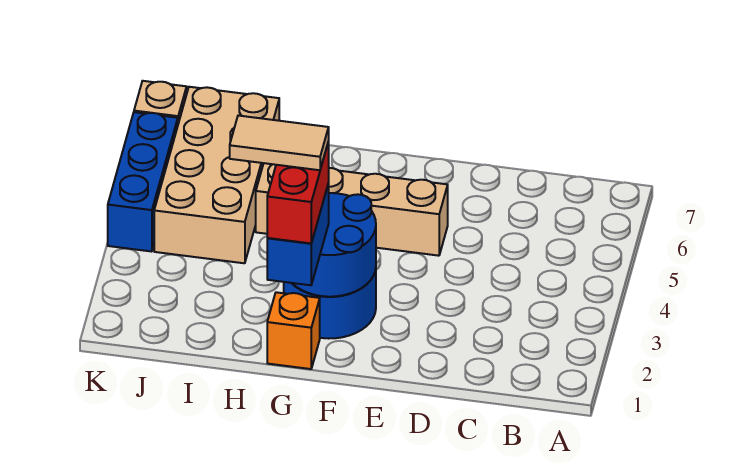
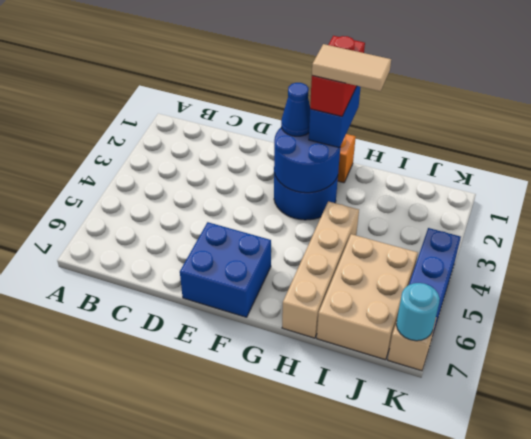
tan brick E5:H5 level 1 -> tan brick H4:H7 level 1
none -> blue brick E6:F7 level 1
none -> blue cone F2 level 3
tan brick I4:J7 level 1 -> tan brick I5:J7 level 1
none -> cyan round brick K7 level 2

